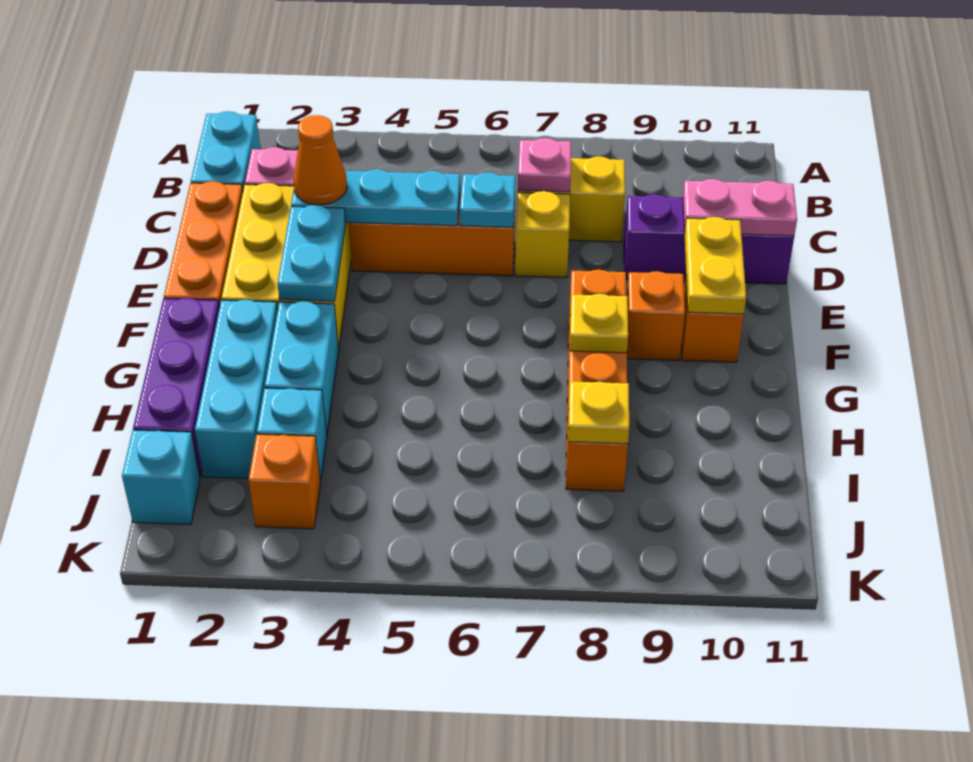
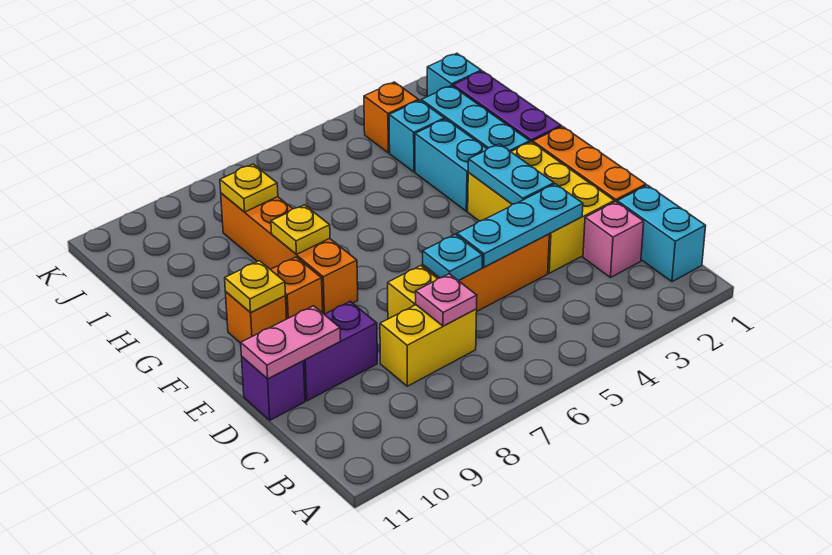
orange cone D3 level 3 -> none
yellow plate E10:F10 level 2 -> yellow plate F10 level 2

